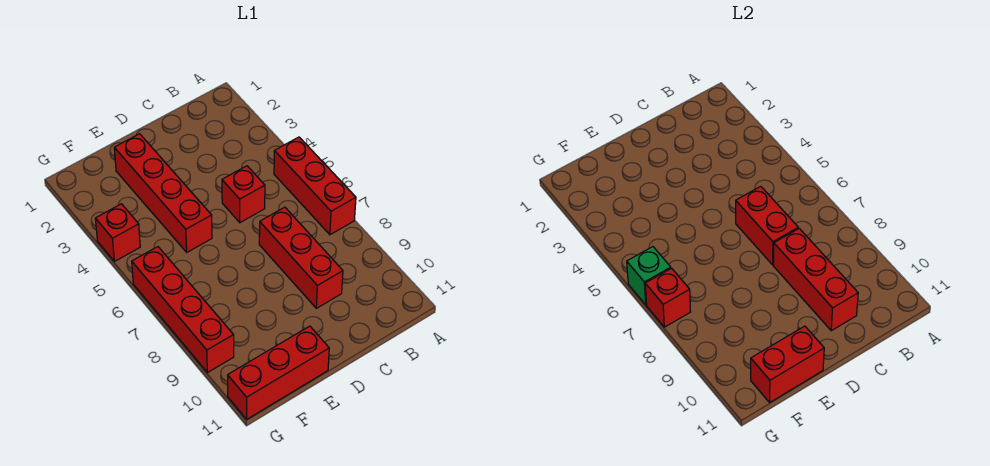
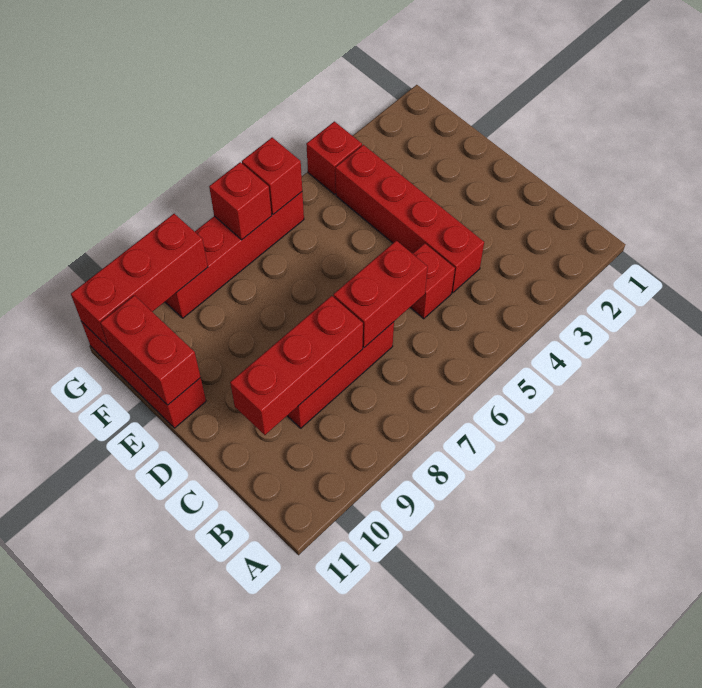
red brick A5:A7 level 1 -> red brick G9:G11 level 2
red brick E2:E5 level 1 -> red brick C4:F4 level 1
green brick G6 level 2 -> red brick G6 level 2

